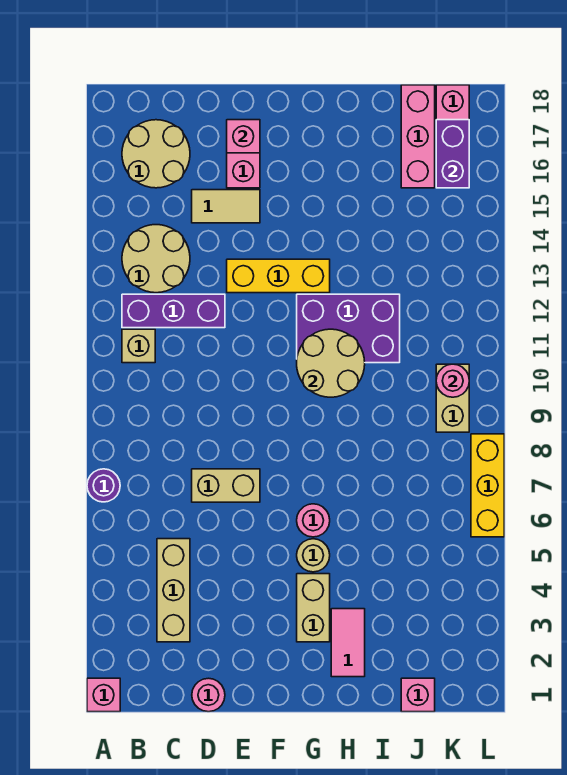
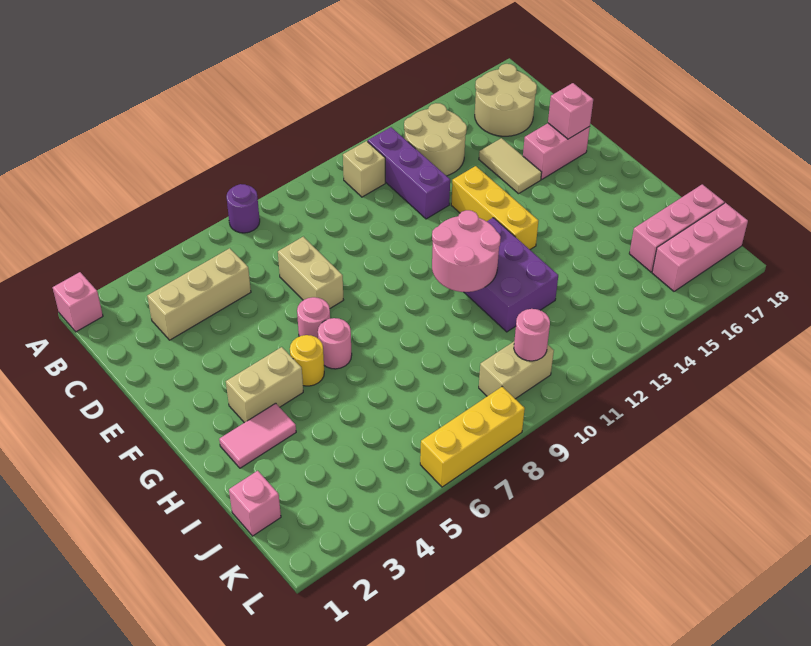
pink round brick D1 level 1 -> pink round brick F6 level 1
tan round brick G5 level 1 -> yellow round brick G5 level 1
tan round brick G10:H11 level 2 -> pink round brick G10:H11 level 2
purple brick K16:K17 level 2 -> none

